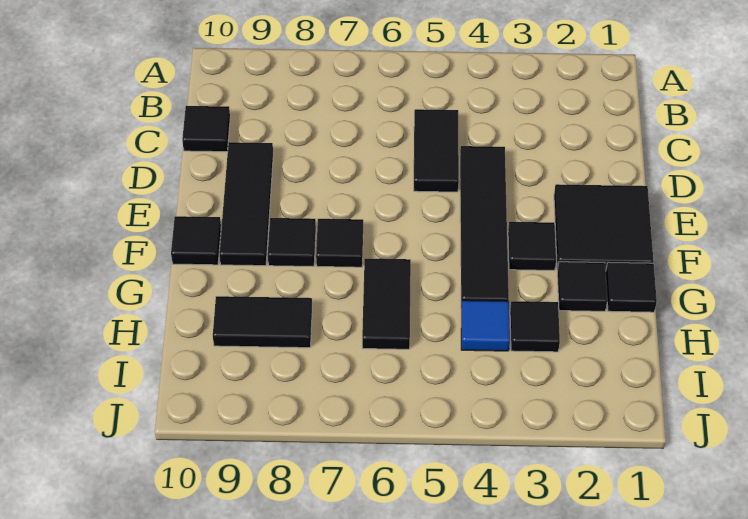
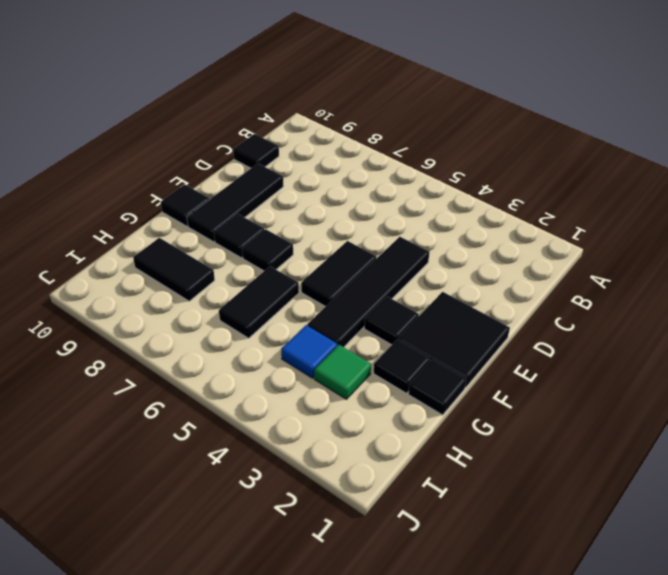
black tile C5:D5 level 1 -> black tile E5:F5 level 1
black tile H3 level 1 -> green tile H3 level 1

